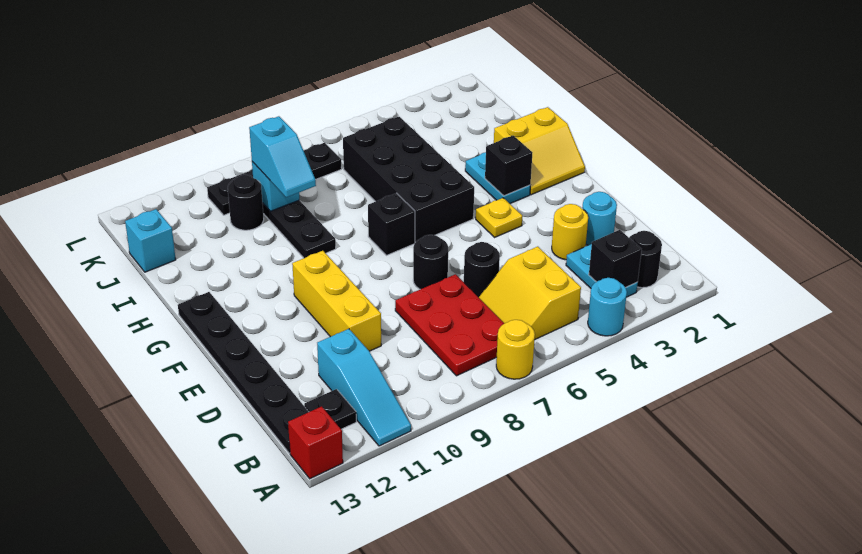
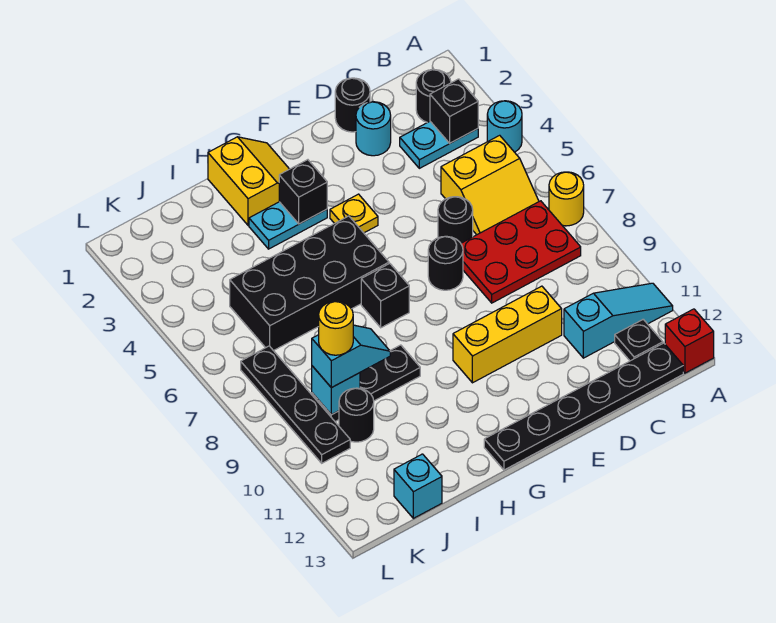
none -> black round brick D1 level 1
yellow round brick D3 level 1 -> yellow round brick J9 level 4

